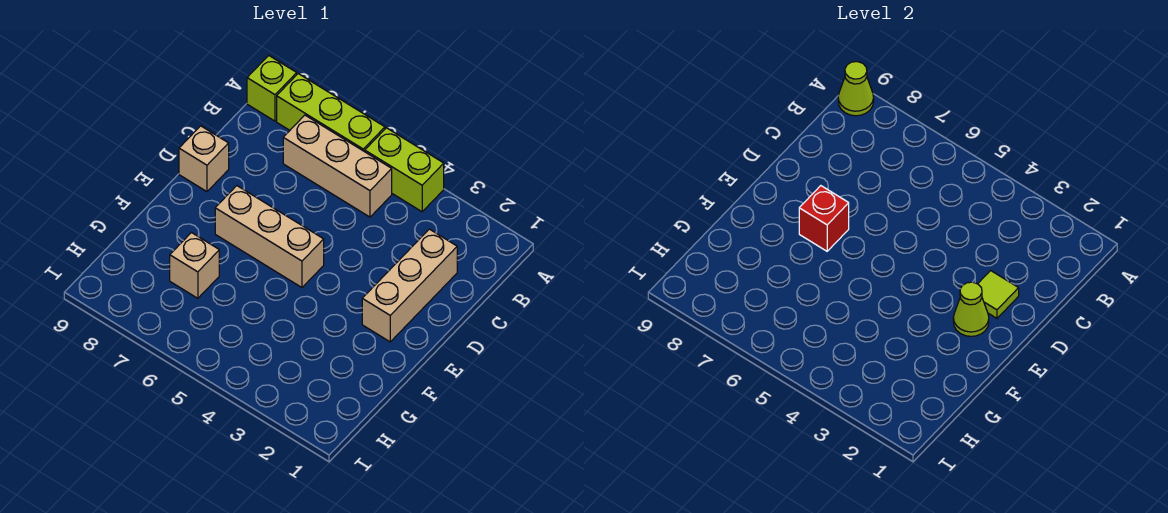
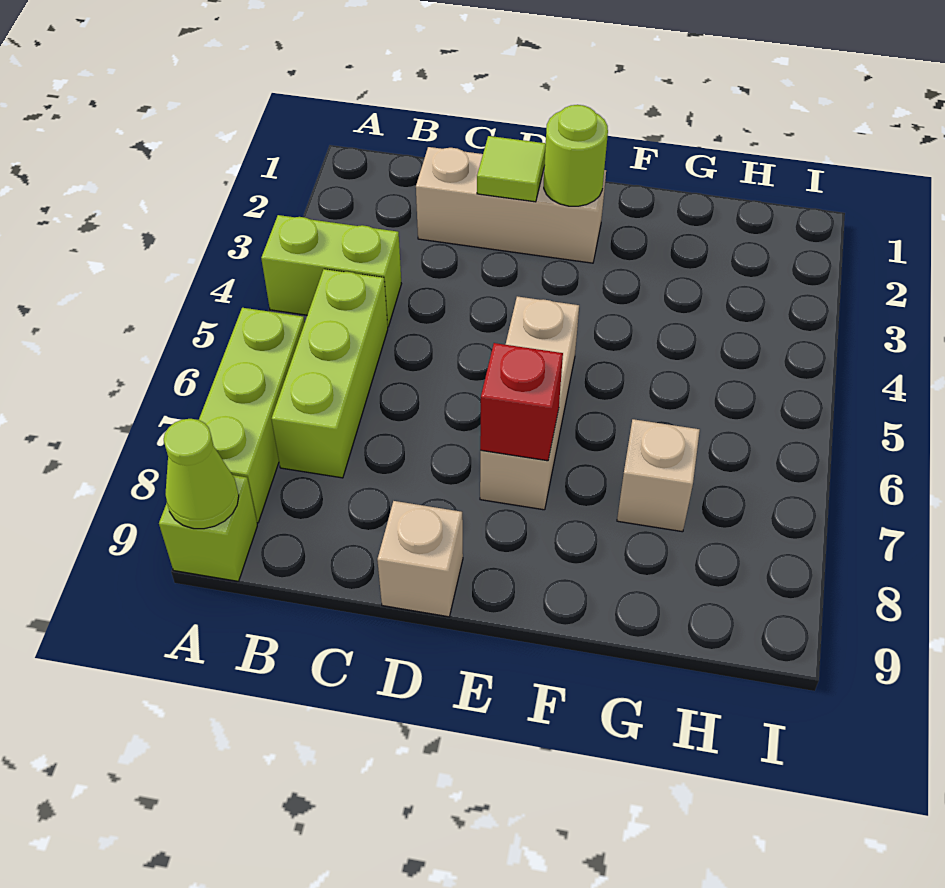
lime brick A4:A5 level 1 -> lime brick A4:B4 level 1
tan brick B5:B7 level 1 -> lime brick B5:B7 level 1
lime cone E2 level 2 -> lime round brick E2 level 2

